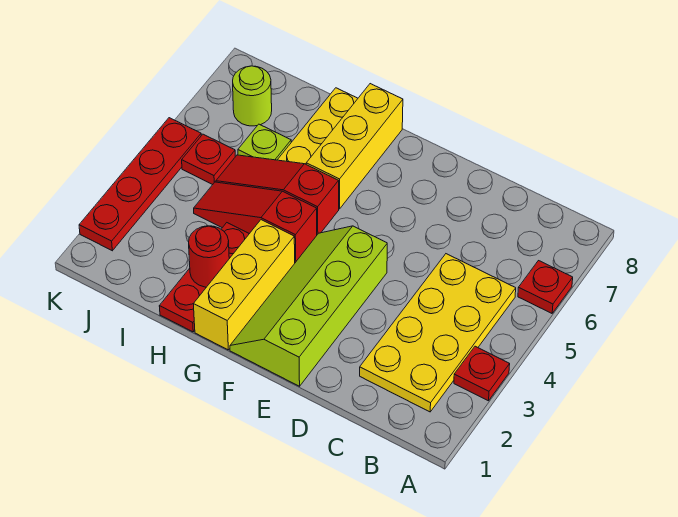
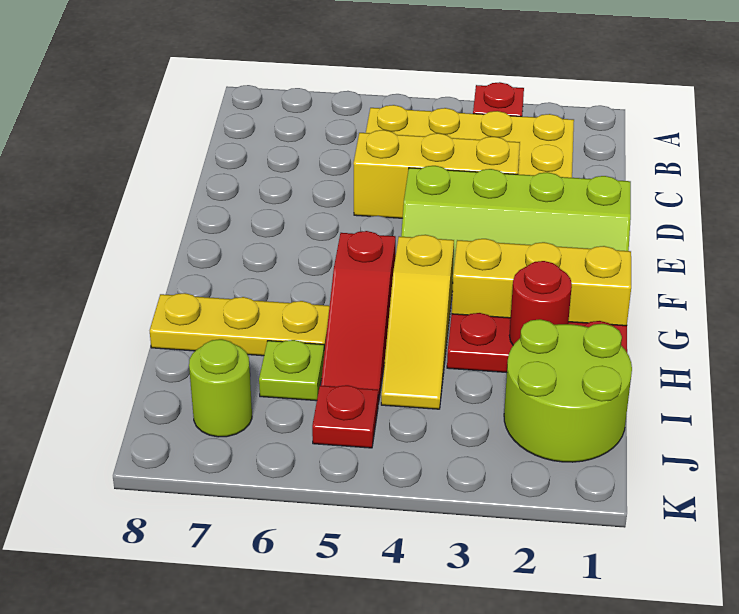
red plate A6 level 1 -> none
red slope G4:I4 level 1 top G -> yellow slope G4:I4 level 1 top G
yellow brick G6:G8 level 1 -> yellow brick D3:D5 level 1
none -> lime round brick I1:J2 level 1
red plate K2:K5 level 1 -> none

